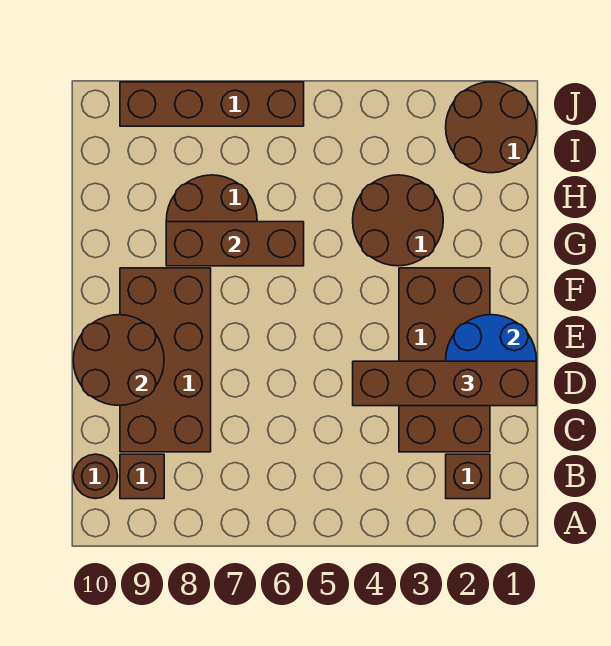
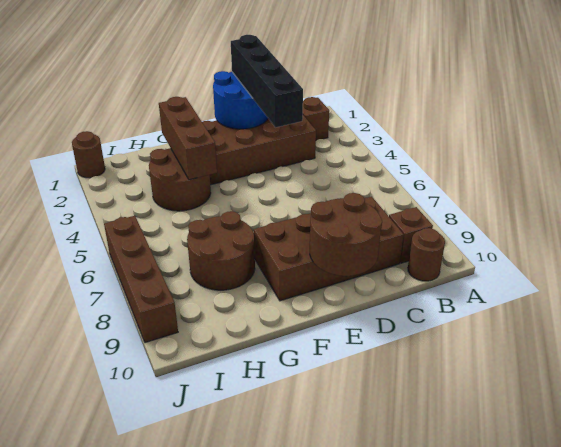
brown brick D1:D4 level 3 -> black brick D1:D4 level 3
brown brick G6:G8 level 2 -> brown brick G2:G4 level 2
brown round brick I1:J2 level 1 -> brown round brick J1 level 1

